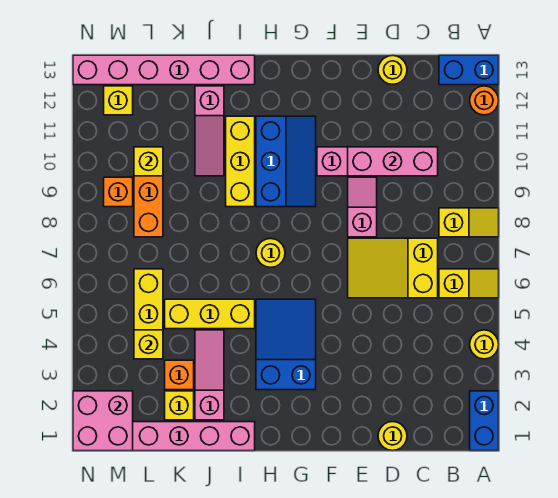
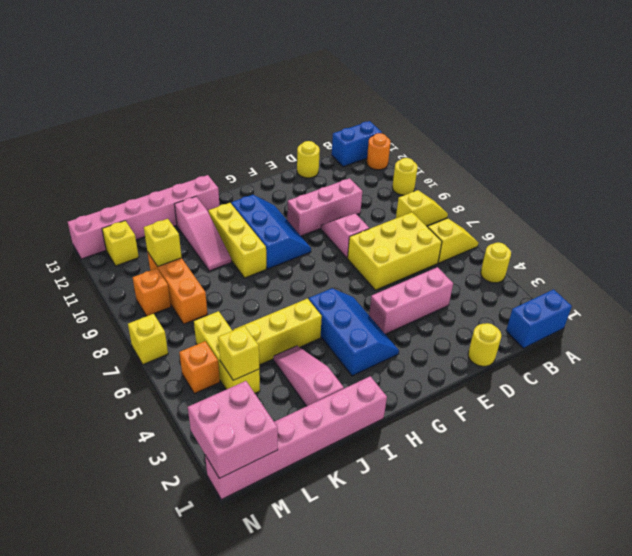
blue brick A1:A2 level 1 -> blue brick A1:B1 level 1
yellow slope C6:E7 level 1 top C -> yellow brick C6:E7 level 1
pink brick C10:E10 level 2 -> pink brick D4:F4 level 1
blue slope G3:H5 level 1 top 3 -> blue slope G3:H5 level 1 top H
yellow round brick H7 level 1 -> yellow round brick A10 level 1
yellow brick K2 level 1 -> yellow brick N7 level 1
orange brick K3 level 1 -> orange brick M5 level 1

